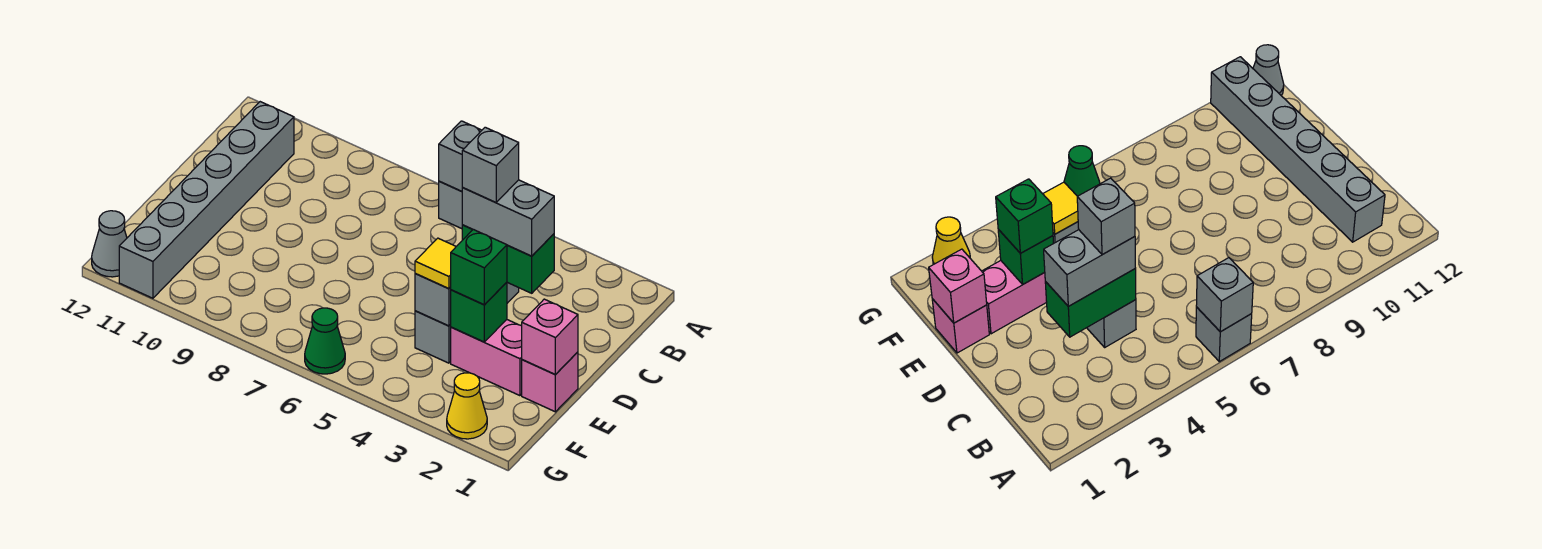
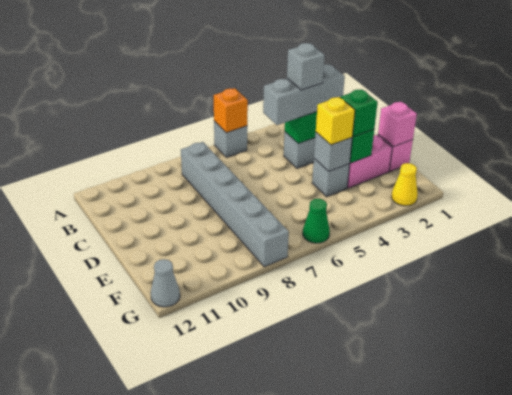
grey brick A6 level 2 -> orange brick A6 level 2
grey brick B11:G11 level 1 -> grey brick B8:G8 level 1
grey brick C3:C4 level 3 -> grey brick C3:C5 level 3
yellow tile E4 level 3 -> yellow brick E4 level 3

